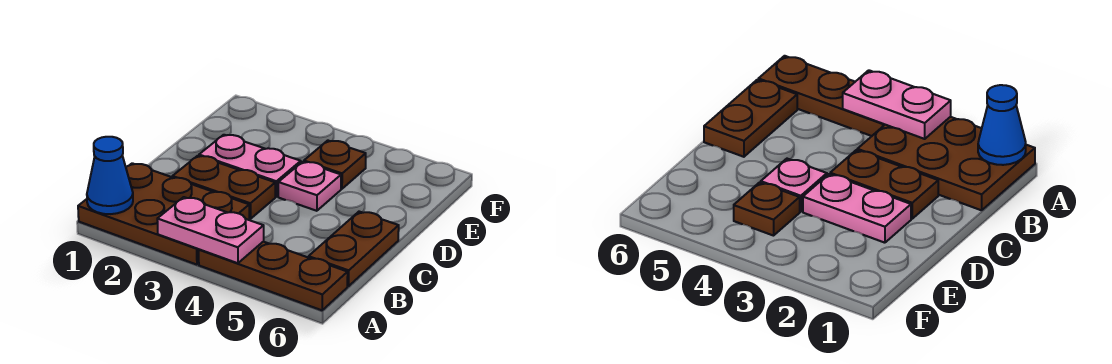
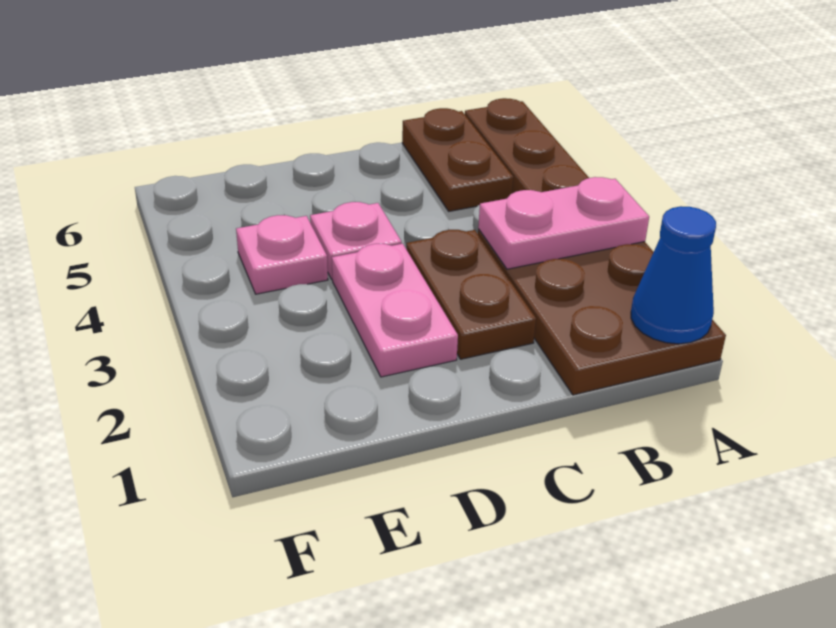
pink plate A3:A4 level 2 -> pink plate A3:B3 level 2
brown plate B6:C6 level 1 -> brown plate B5:B6 level 1
brown plate E4 level 1 -> pink plate E4 level 1

